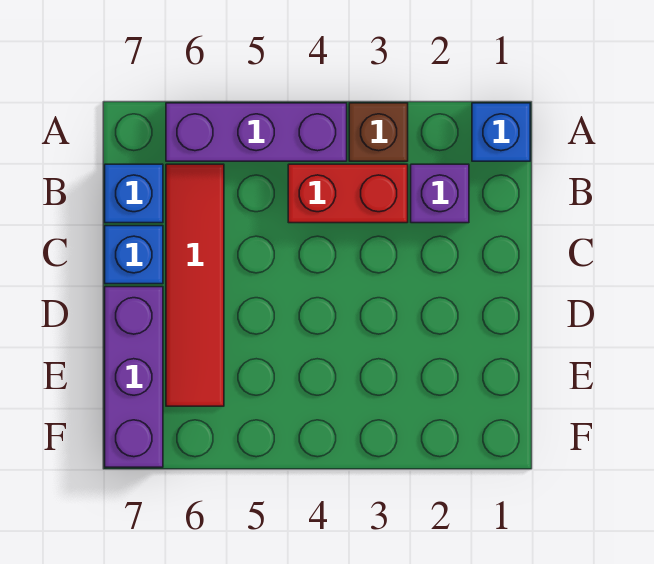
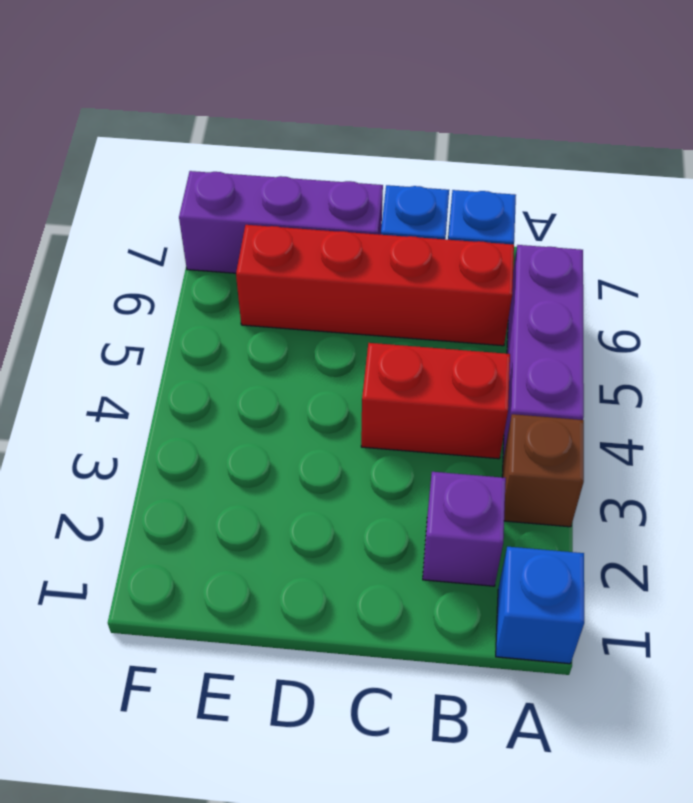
red brick B3:B4 level 1 -> red brick B4:C4 level 1
red tile B6:E6 level 1 -> red brick B6:E6 level 1

